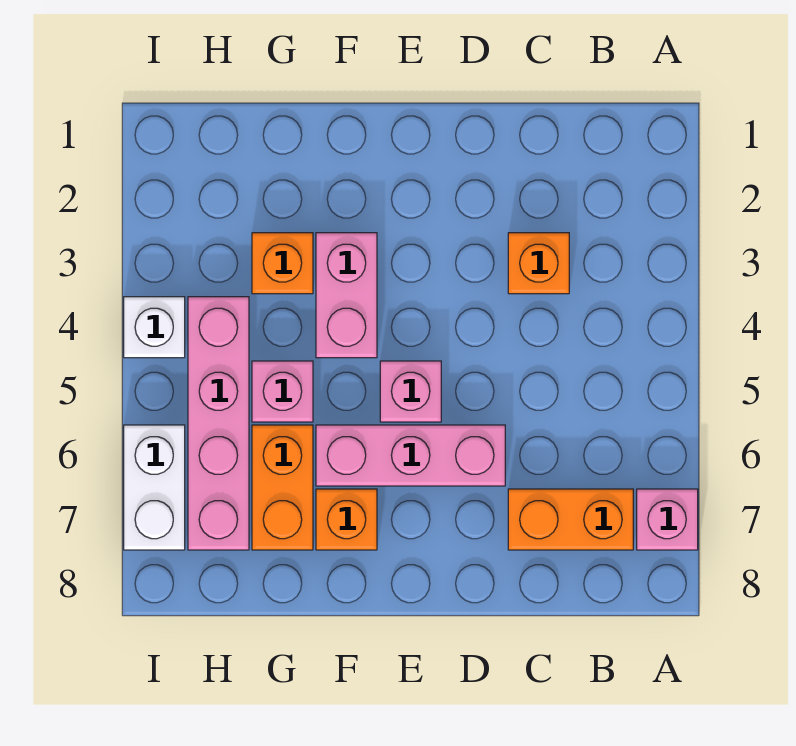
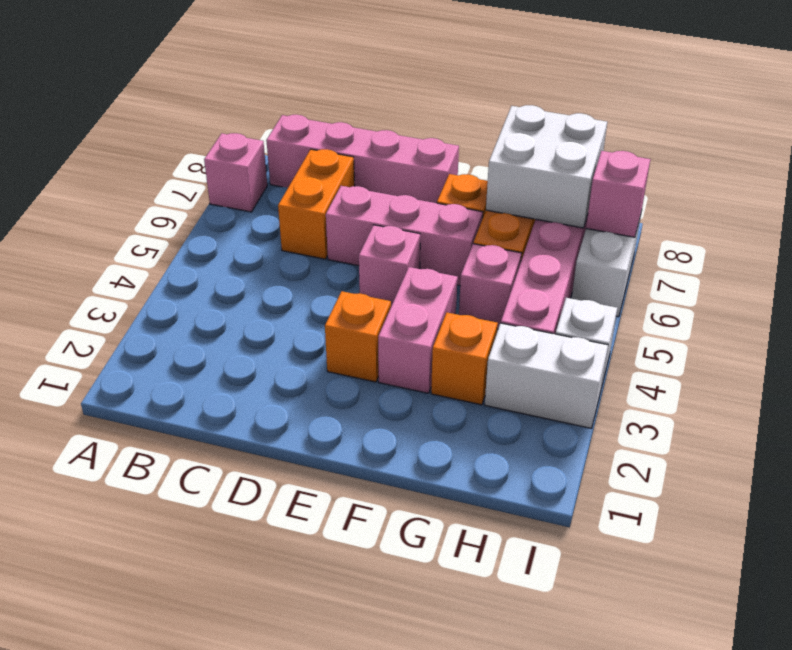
orange brick B7:C7 level 1 -> orange brick C6:C7 level 1
none -> pink brick B8:E8 level 1
orange brick C3 level 1 -> orange brick E3 level 1
none -> white brick G7:H8 level 2
none -> white brick H3:I3 level 1
none -> pink brick I7 level 2

